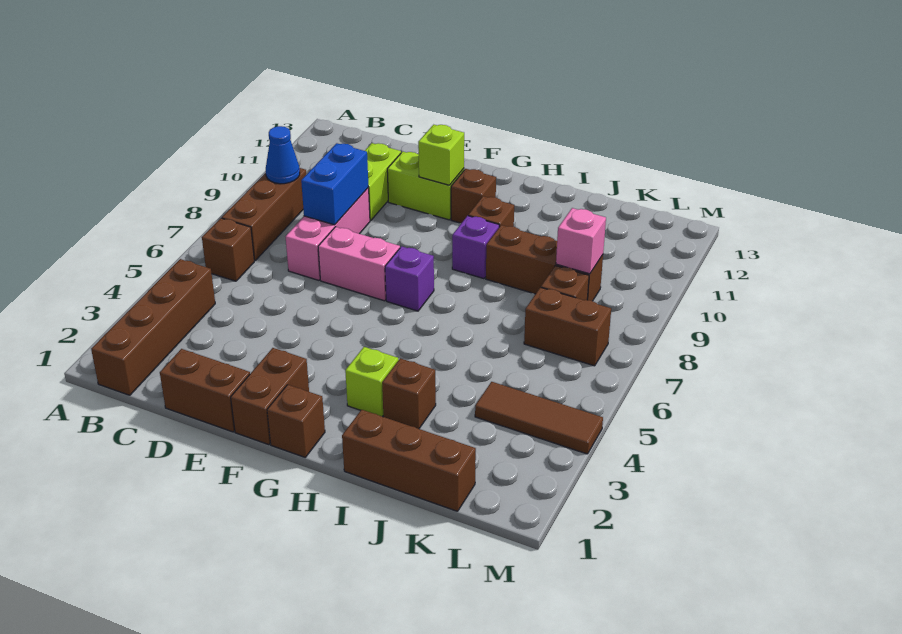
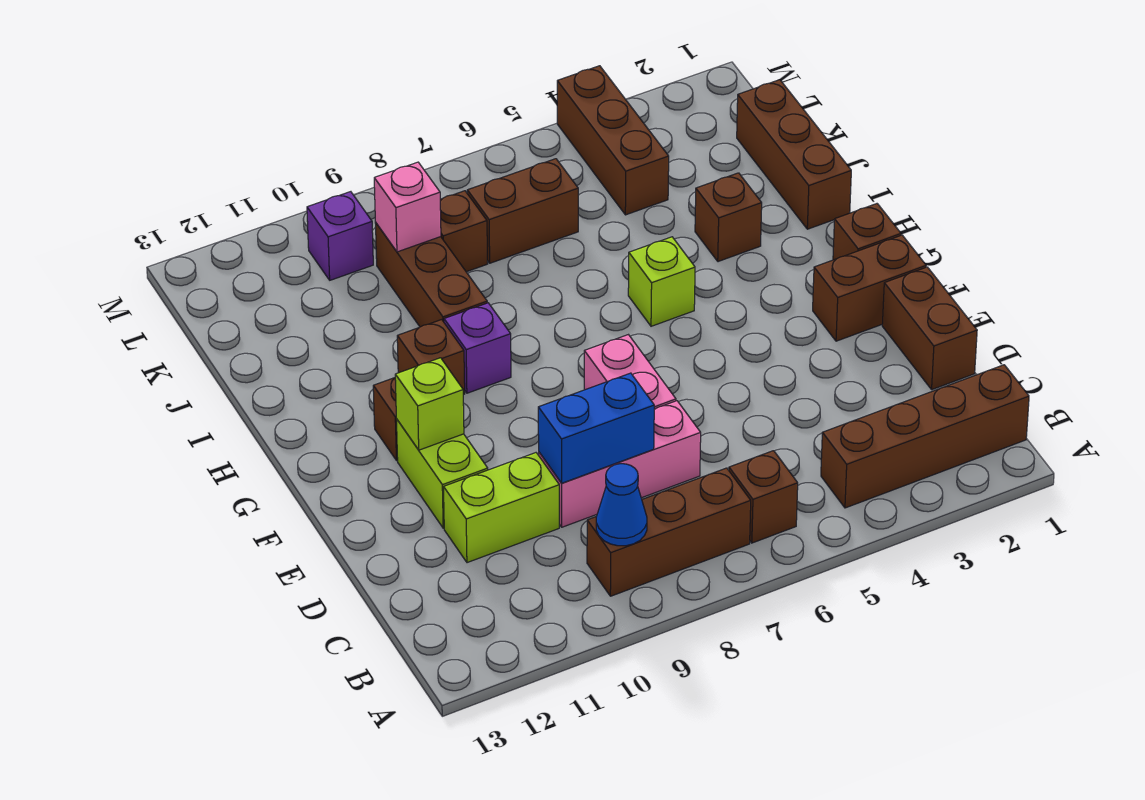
purple brick G7 level 1 -> purple brick L10 level 1
lime brick H3 level 1 -> lime brick H5 level 1
brown tile K4:M4 level 1 -> brown brick K4:M4 level 1
brown brick K7:L7 level 1 -> brown brick K6:K7 level 1

